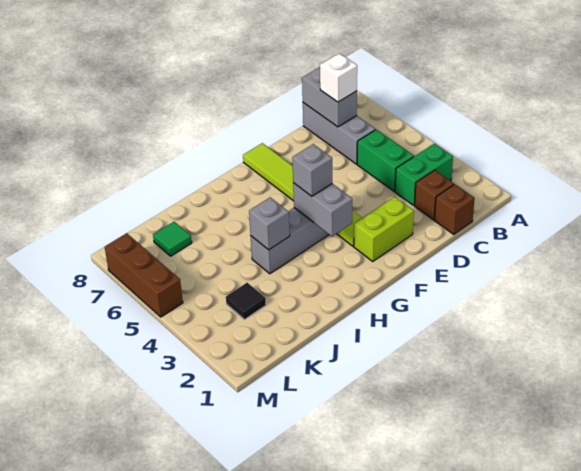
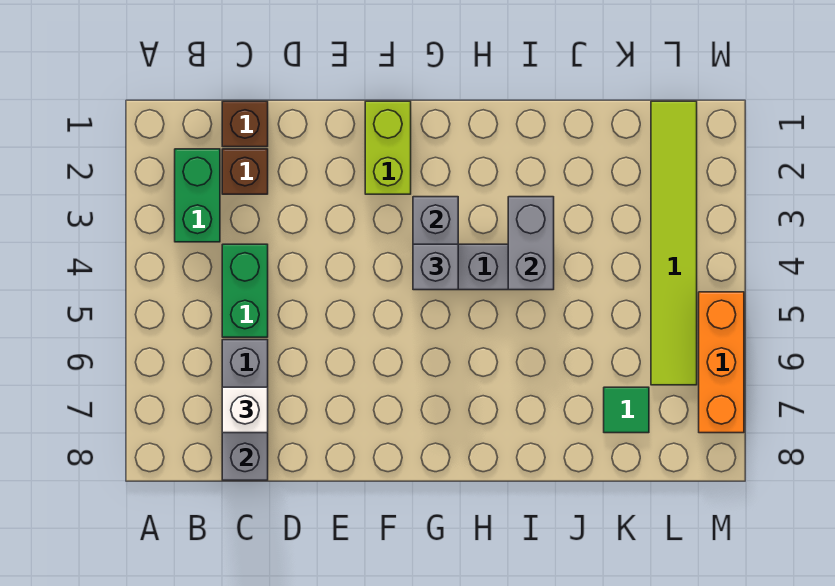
green brick B3:C3 level 1 -> green brick B2:B3 level 1
lime brick E2:F2 level 1 -> lime brick F1:F2 level 1
lime tile F3:F8 level 1 -> lime tile L1:L6 level 1
grey brick I4 level 2 -> grey brick I3:I4 level 2
black tile K3 level 1 -> none
brown brick M5:M7 level 1 -> orange brick M5:M7 level 1

